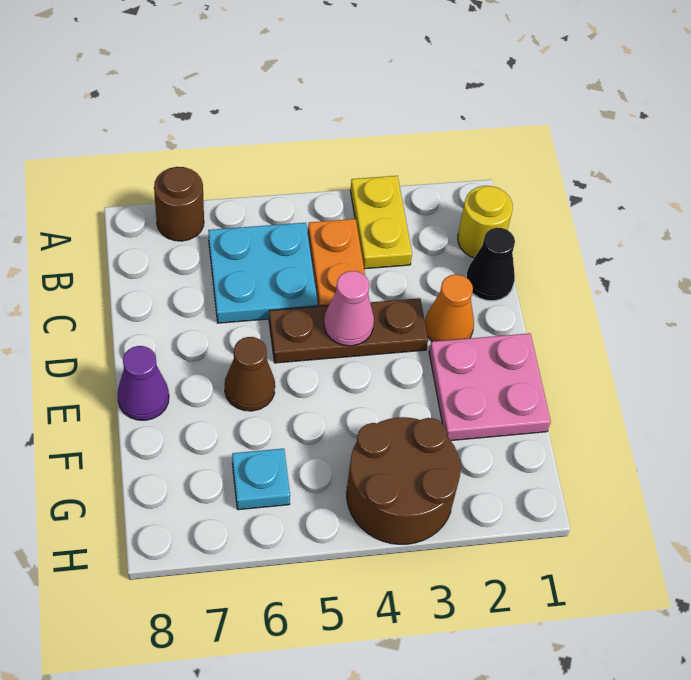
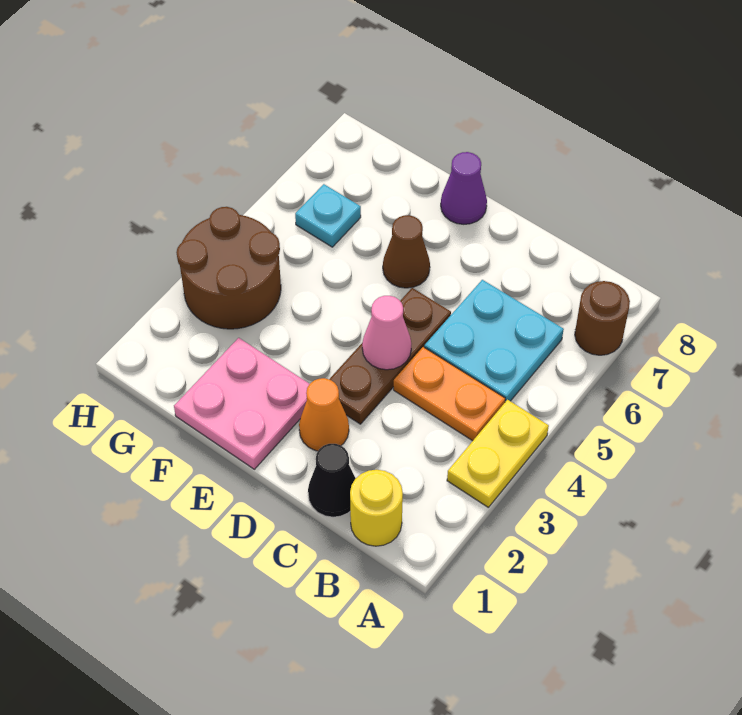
yellow plate A3:B3 level 1 -> yellow plate A3:A4 level 1

